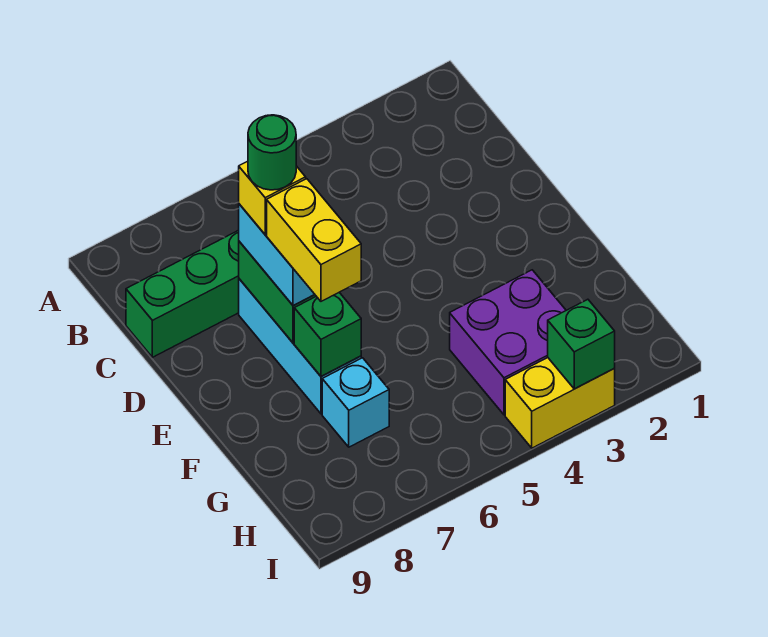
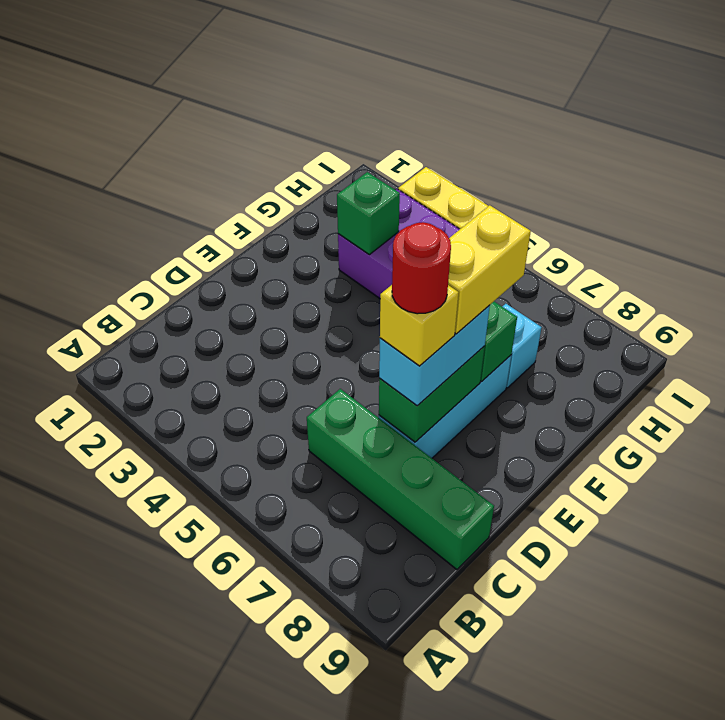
green round brick D7 level 5 -> red round brick D7 level 5
green brick I3 level 2 -> green brick G3 level 2

